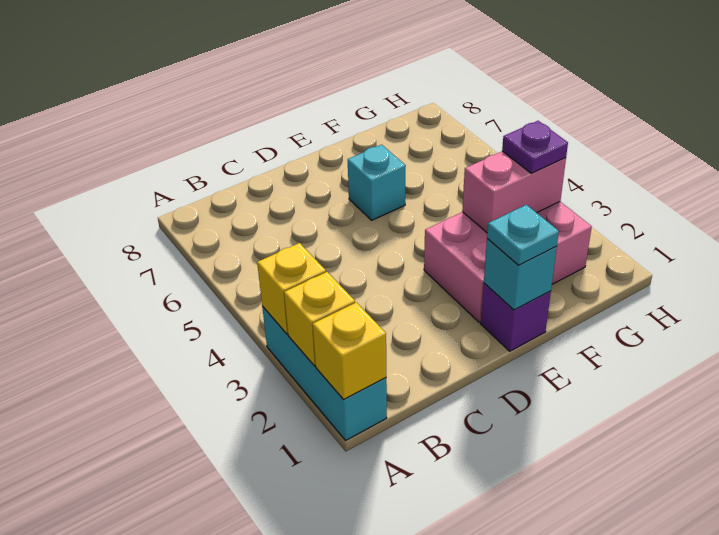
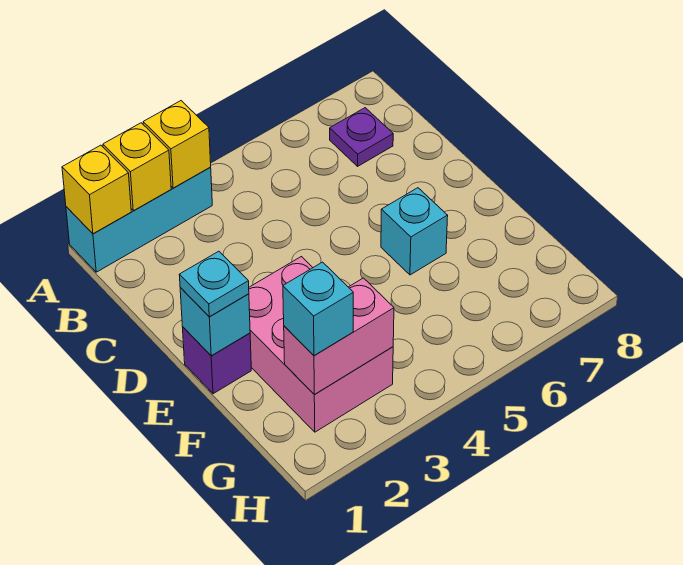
pink brick F3:G3 level 2 -> pink brick G2:G3 level 2
none -> cyan brick G2 level 3
purple plate G3 level 3 -> purple plate B7 level 1

